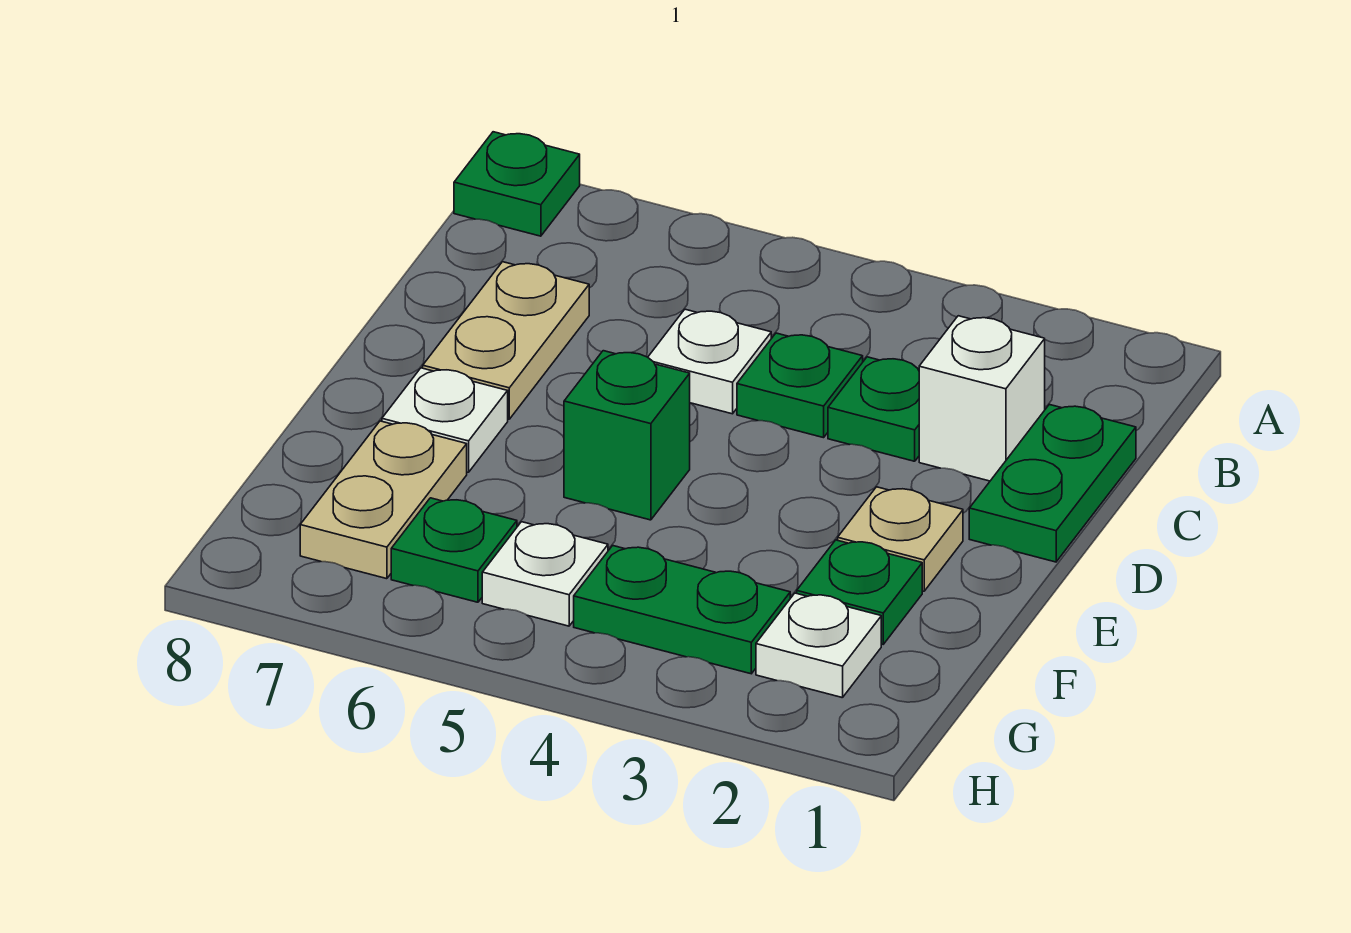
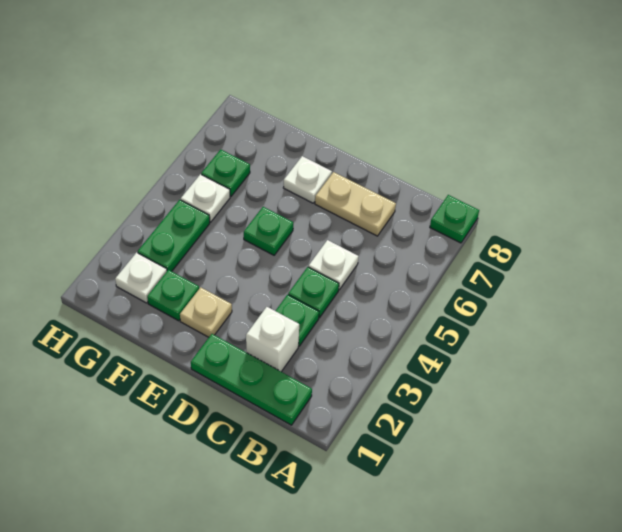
green plate C1:D1 level 1 -> green plate B1:D1 level 1
green brick E5 level 1 -> green plate E5 level 1
tan plate F7:G7 level 1 -> none

